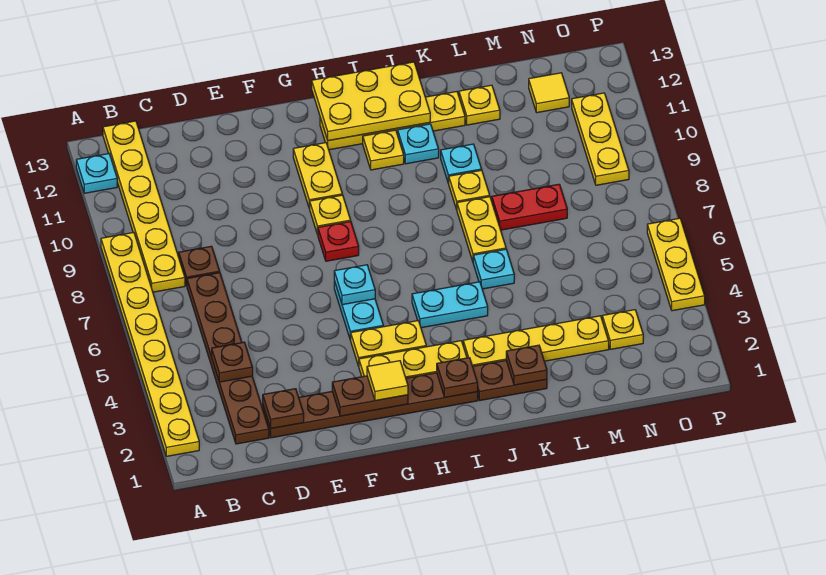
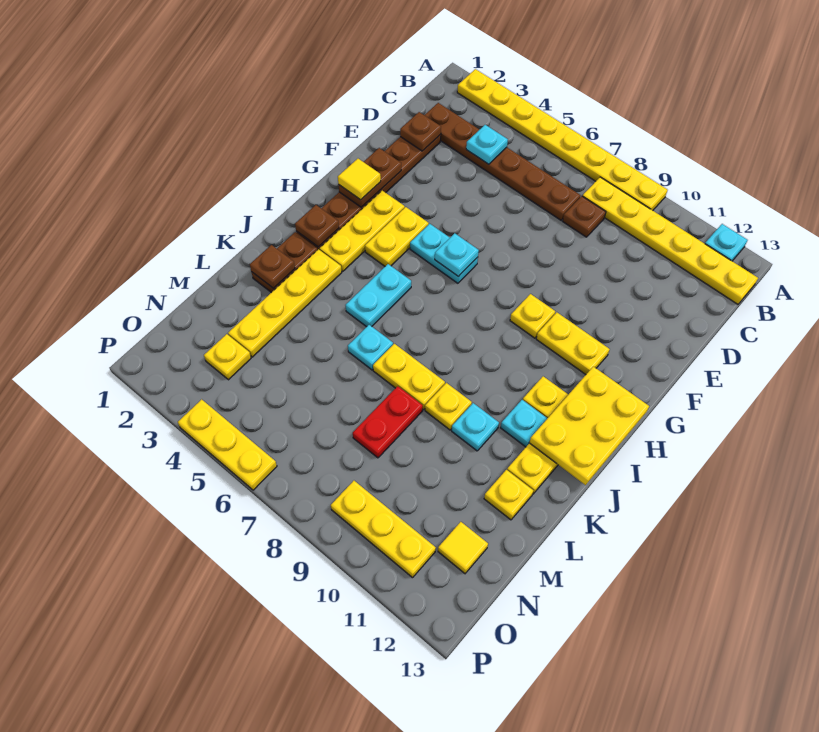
brown plate C4 level 2 -> cyan plate C4 level 2
red plate G8 level 1 -> none

